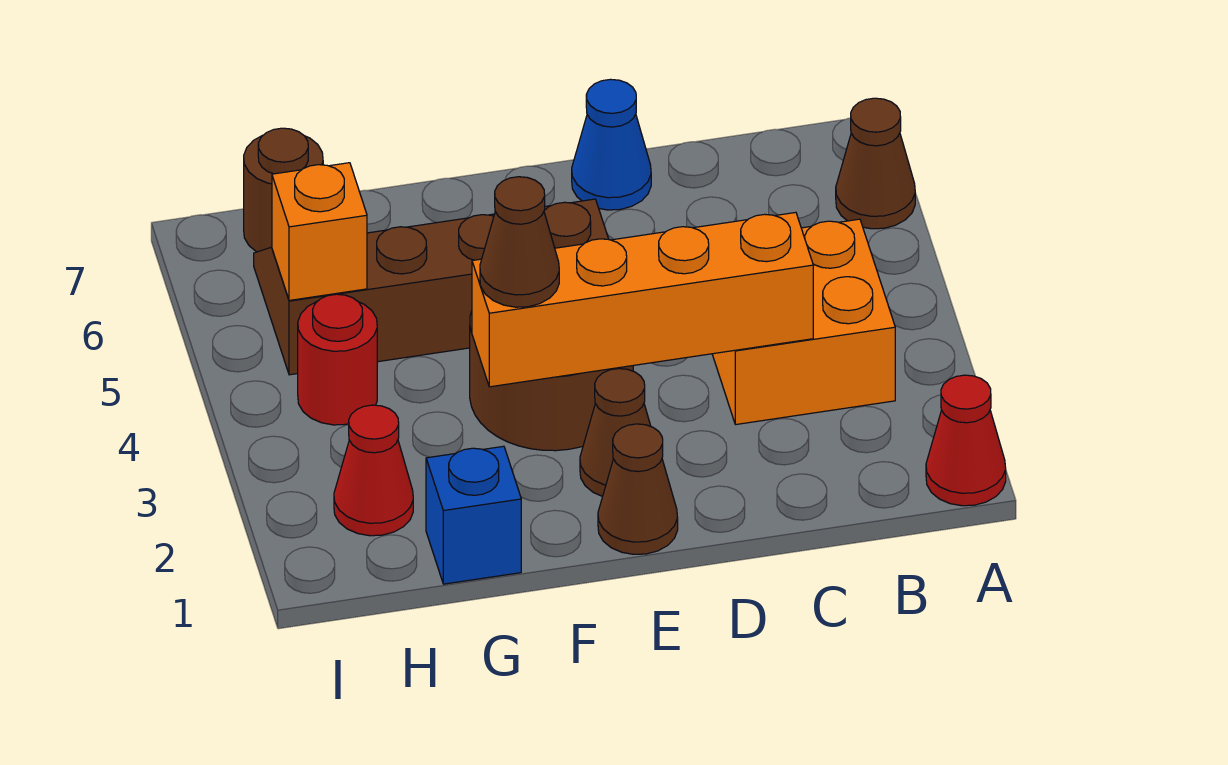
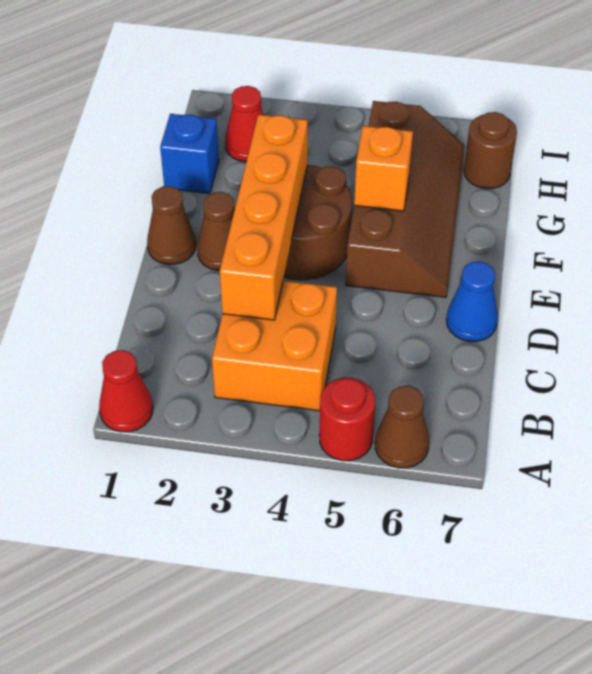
brown cone F3 level 3 -> none
red round brick H4 level 1 -> red round brick A5 level 1
orange brick H5 level 2 -> orange brick F5 level 2

